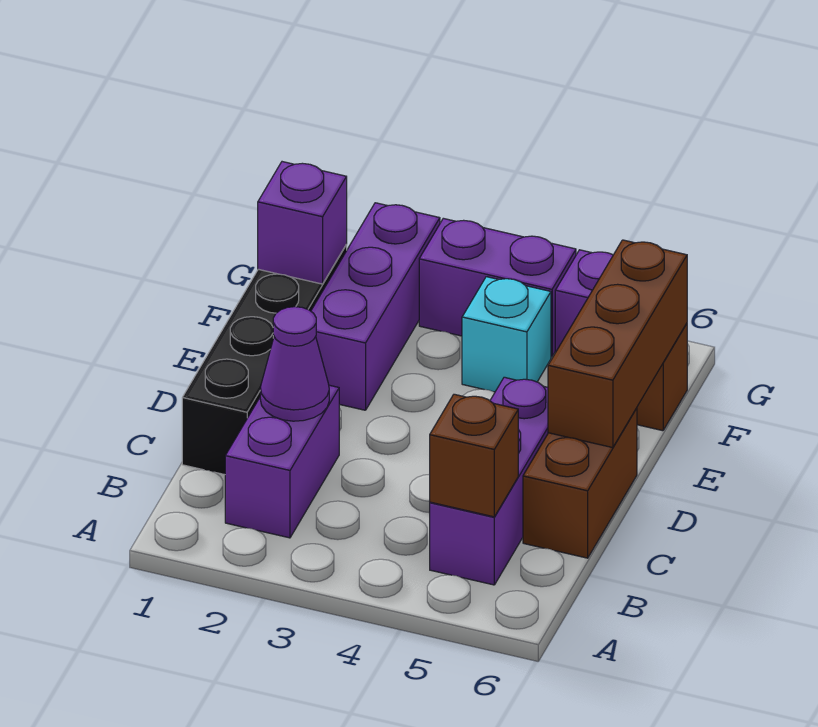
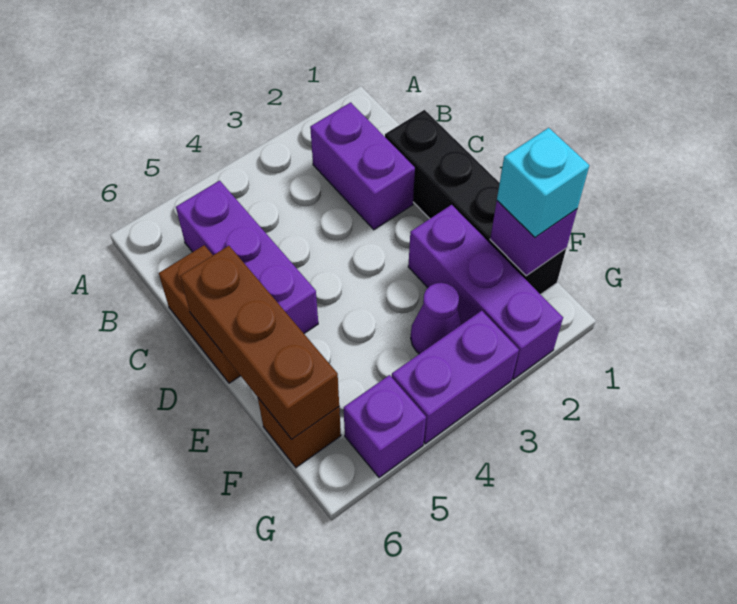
brown brick B5 level 2 -> none
purple cone C2 level 2 -> purple cone F3 level 1
cyan brick F4 level 1 -> cyan brick F1 level 3

